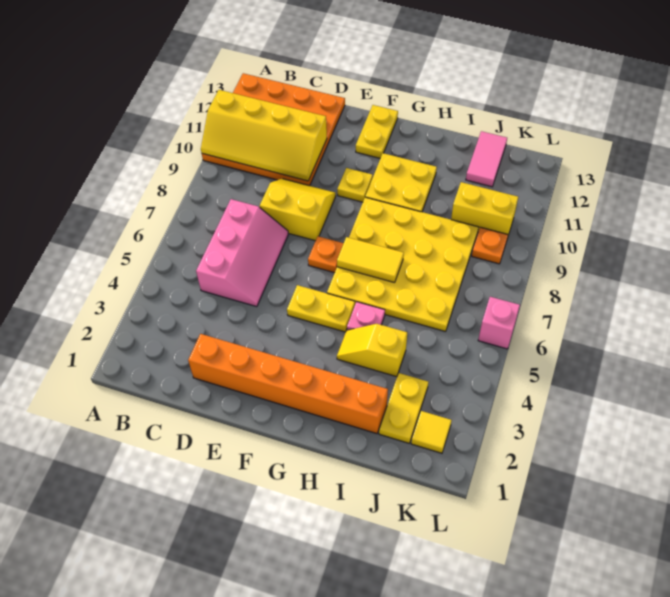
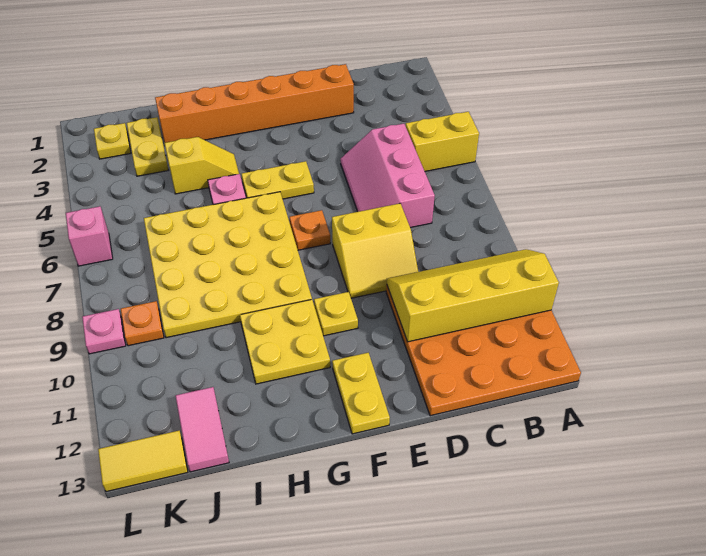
yellow tile G7:H7 level 2 -> yellow tile K13:L13 level 1
yellow brick J10:K10 level 1 -> yellow brick A5:B5 level 1
yellow tile K2 level 1 -> yellow plate K2 level 1
none -> pink plate L9 level 1

